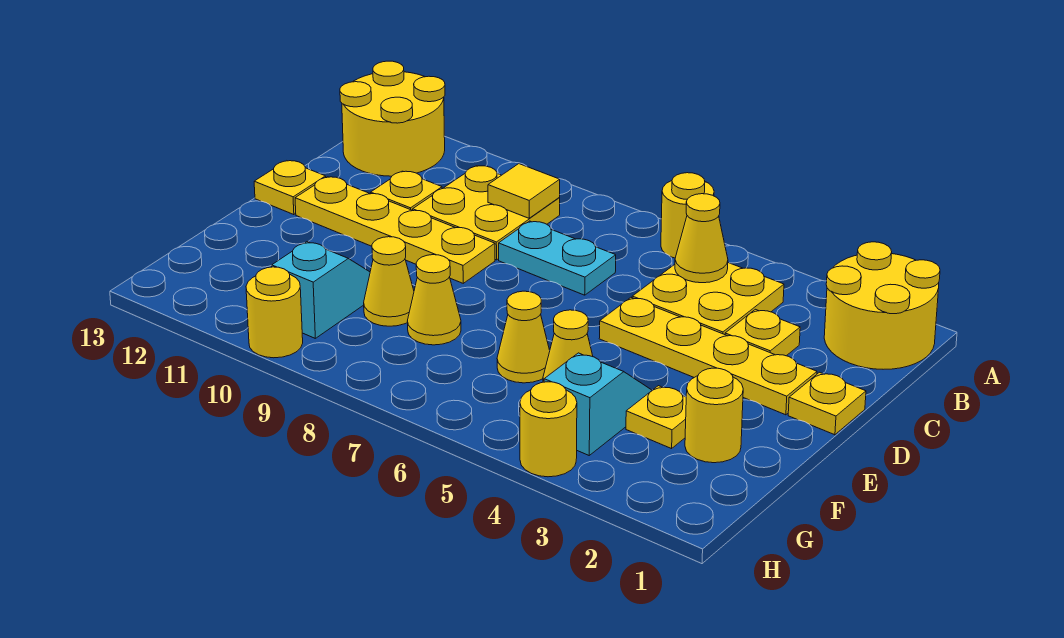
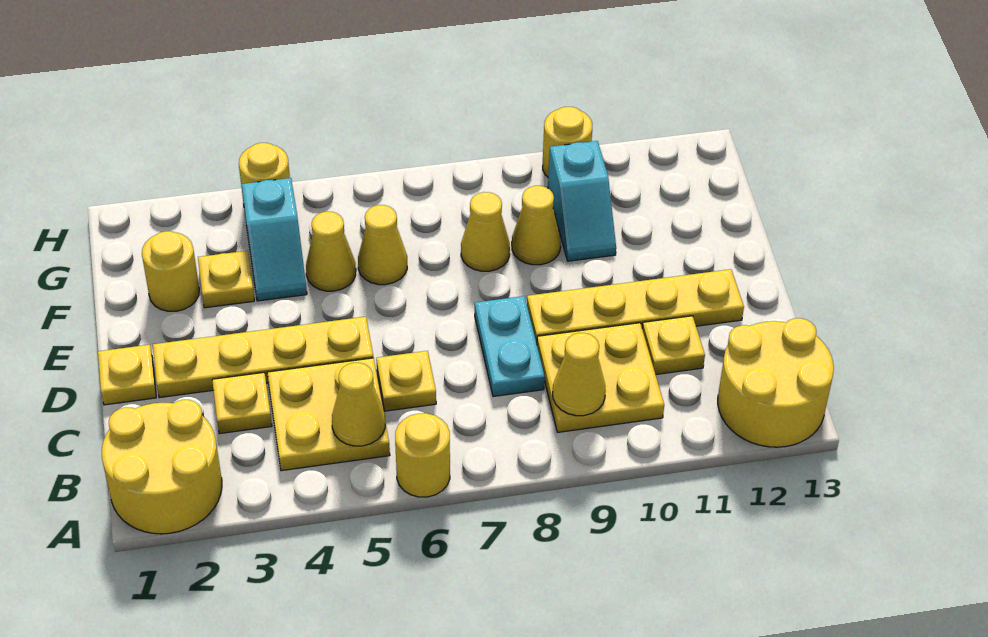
yellow tile B9 level 2 -> yellow cone B9 level 2
cyan plate C7:C8 level 1 -> cyan plate C8:D8 level 1
yellow plate D13 level 1 -> yellow plate C6 level 1

